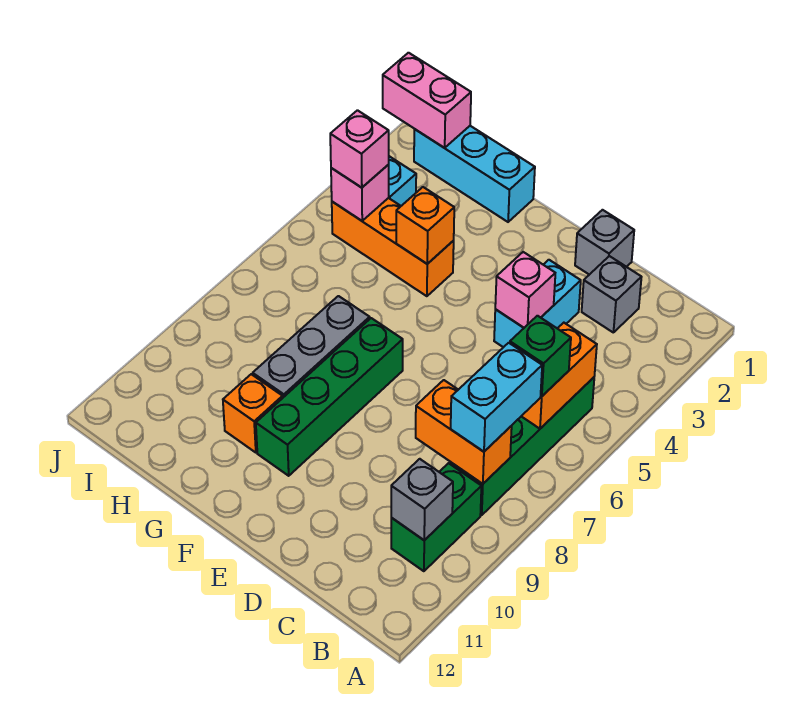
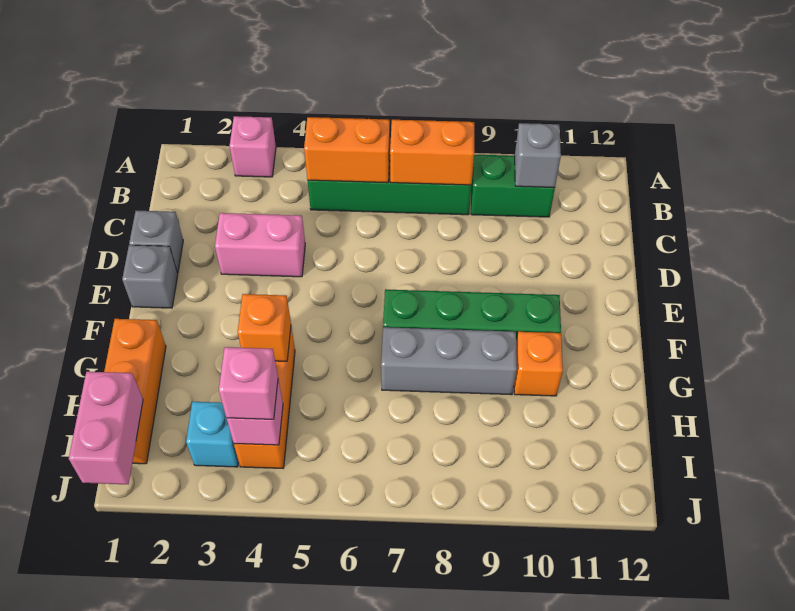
green brick B6 level 3 -> none
cyan brick B7:B8 level 3 -> none
orange brick B8:C8 level 2 -> orange brick B7:B8 level 2
grey brick C2 level 1 -> grey brick E1 level 1
cyan brick D3:D4 level 1 -> pink brick D3:D4 level 1
pink brick D4 level 2 -> pink brick A3 level 1
cyan brick G1:I1 level 1 -> orange brick G1:I1 level 1

